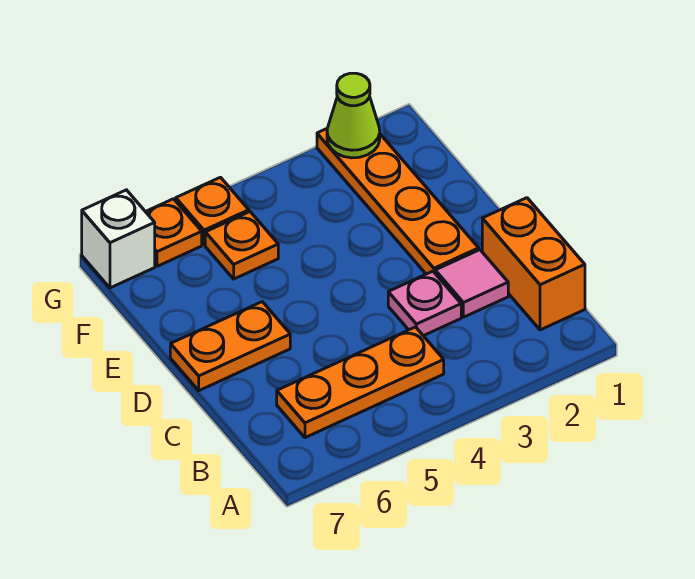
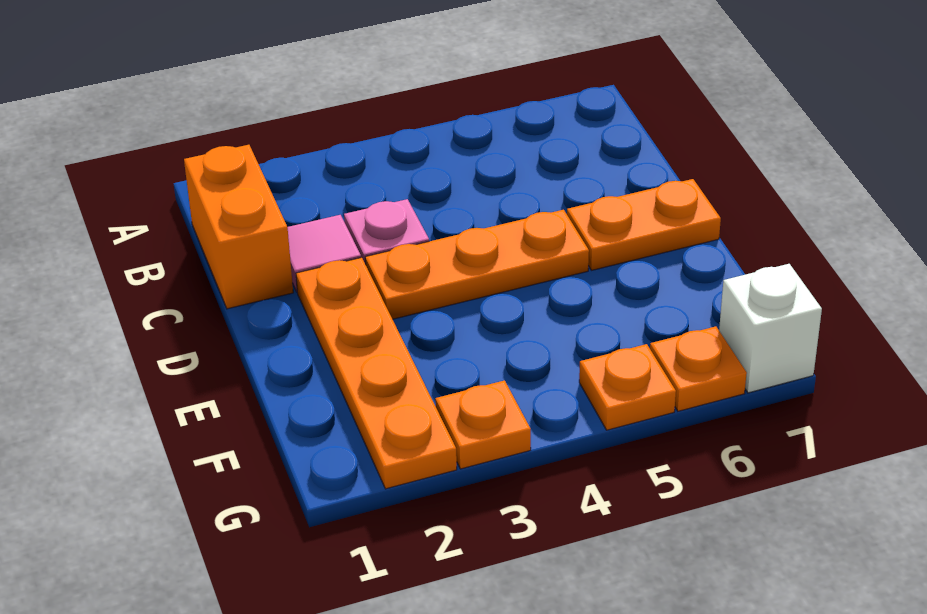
orange plate B4:B6 level 1 -> orange plate D3:D5 level 1
orange plate F5 level 1 -> orange plate G3 level 1
lime cone G2 level 2 -> none

